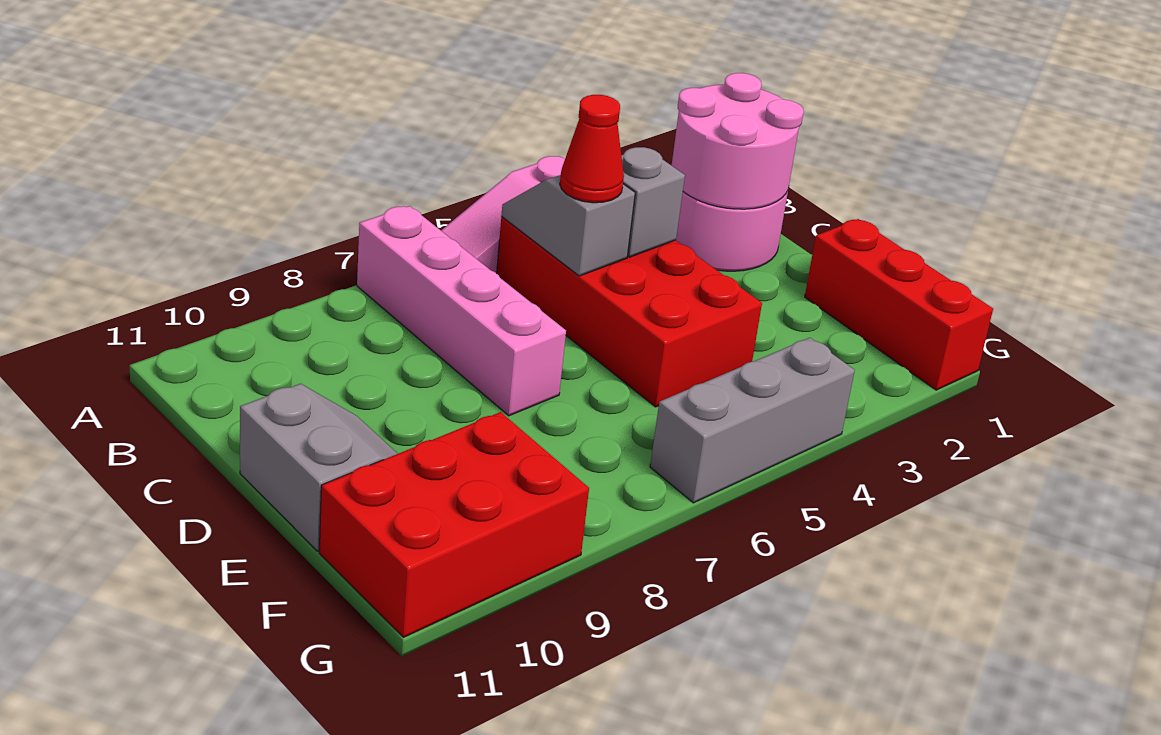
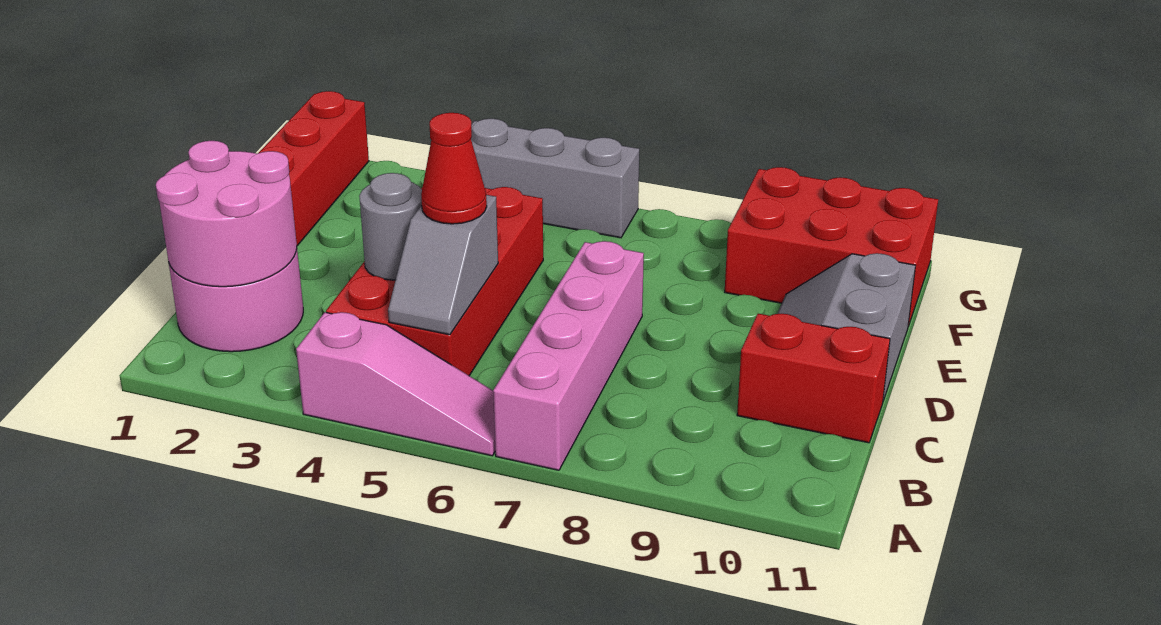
grey brick C4 level 2 -> grey round brick C4 level 2
none -> red brick C10:C11 level 1

